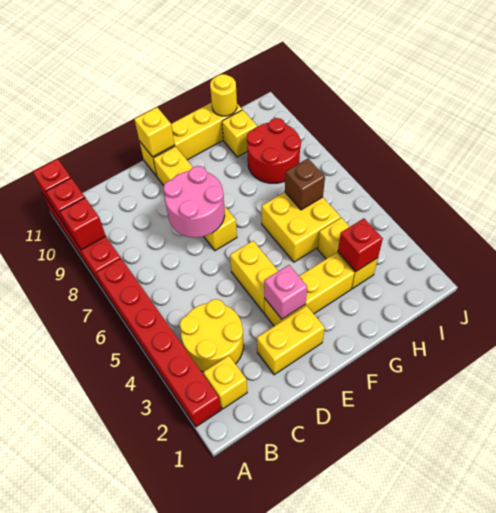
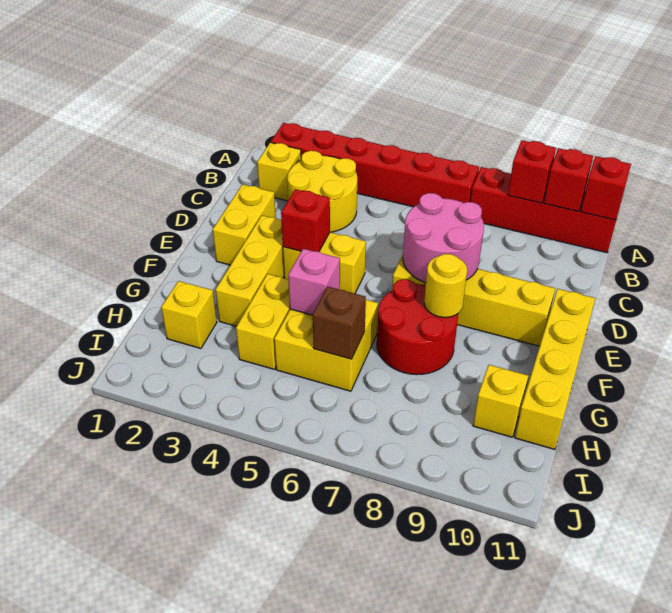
pink brick E3 level 2 -> pink brick G5 level 2
yellow brick E11 level 2 -> yellow brick H2 level 1
yellow brick H3:H4 level 1 -> yellow brick G4:H4 level 1
red brick H3 level 2 -> red brick E4 level 2
red round brick H8:I9 level 1 -> red round brick F7:G8 level 1
yellow round brick H11 level 2 -> yellow round brick F8 level 2

